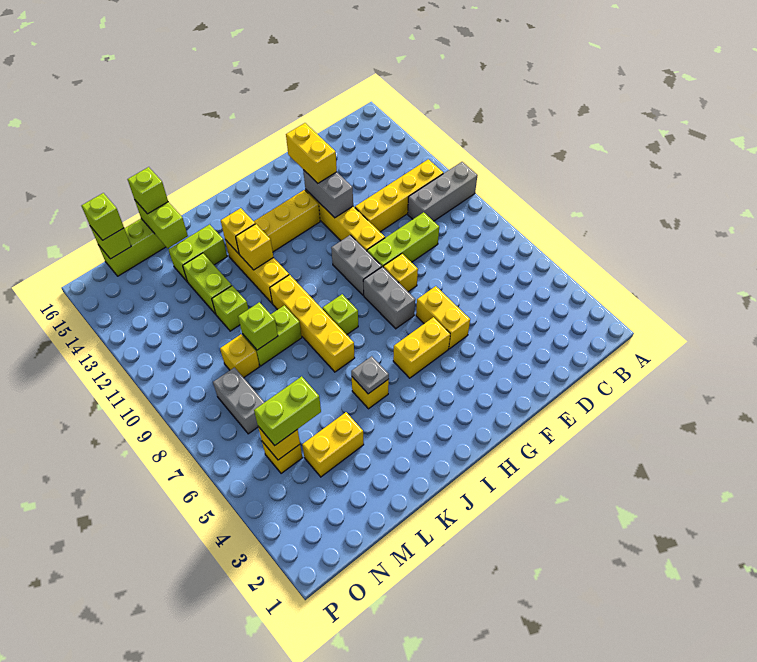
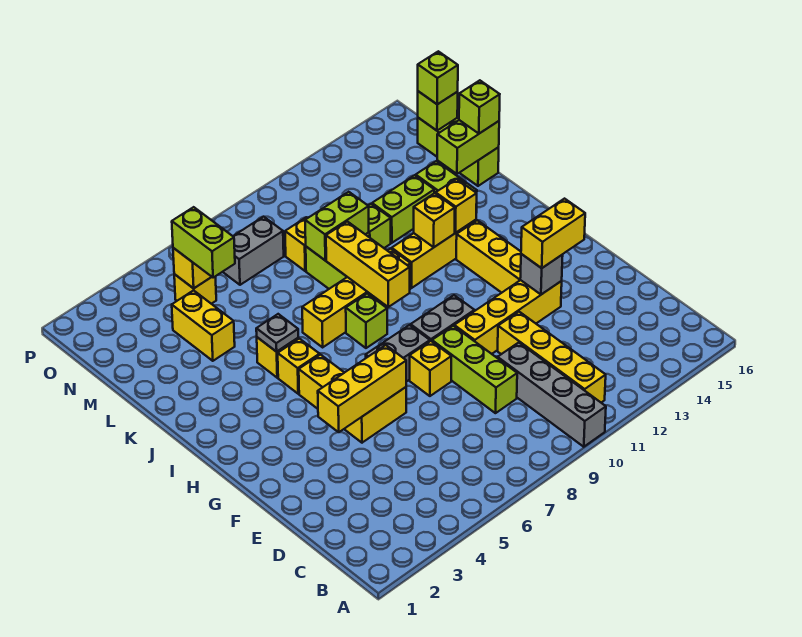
grey brick A10:C10 level 1 -> grey brick A10:D10 level 1
none -> yellow brick F4:F6 level 2
grey brick F12:F13 level 2 -> grey brick F13 level 2
none -> yellow brick I5 level 1
none -> yellow brick I9:K9 level 2
lime brick L9 level 2 -> lime brick L9:L10 level 2

